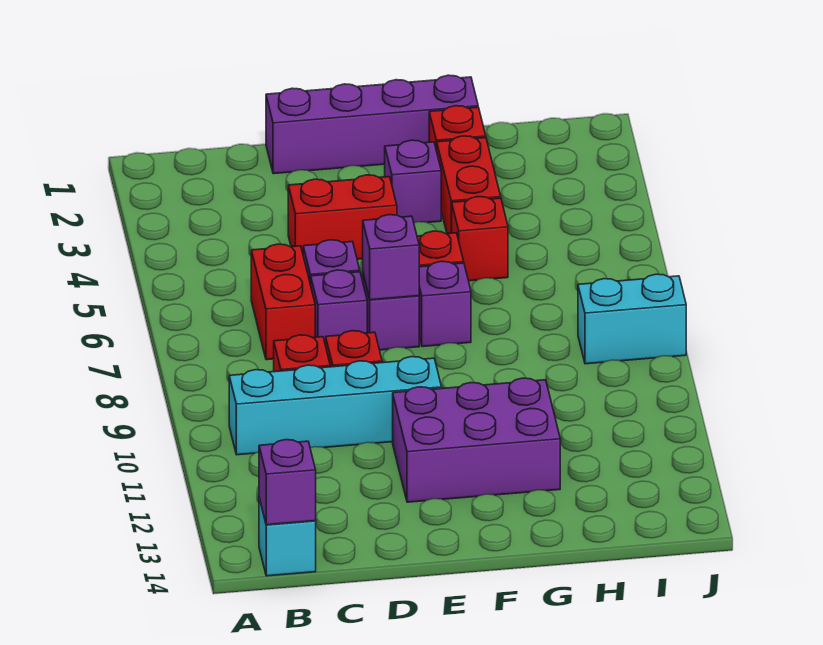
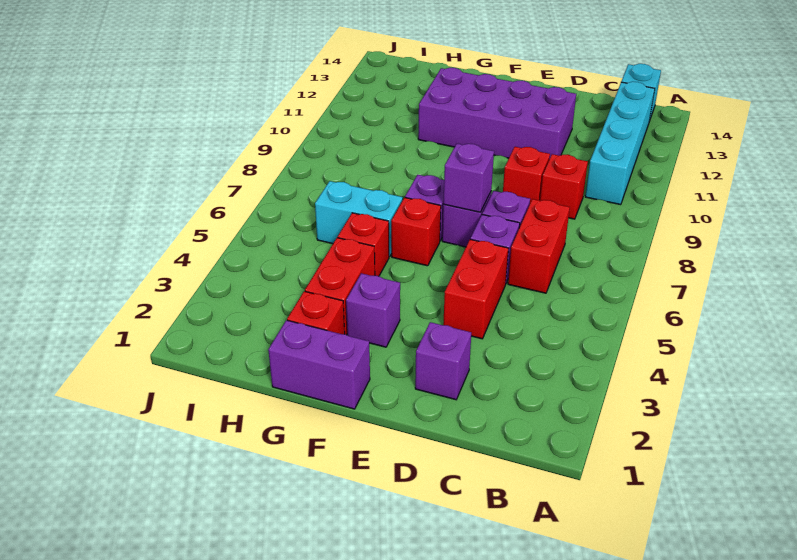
cyan brick B10:E10 level 1 -> cyan brick B10:B13 level 1
purple brick B14 level 2 -> purple brick D2 level 1
purple brick D1:G1 level 1 -> purple brick F1:G1 level 1
red brick D4:E4 level 1 -> red brick D4:D5 level 1
purple brick E11:G12 level 1 -> purple brick D11:G12 level 1
cyan brick I8:J8 level 1 -> cyan brick G6:H6 level 1

